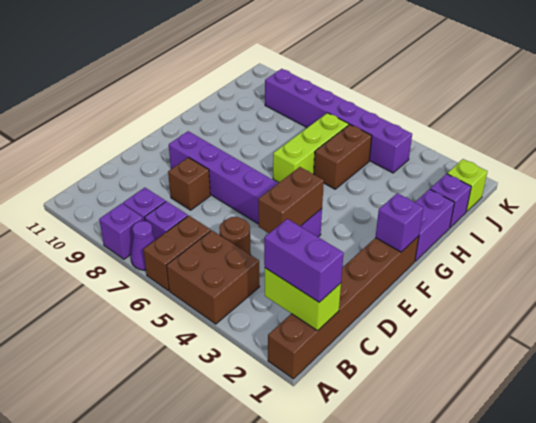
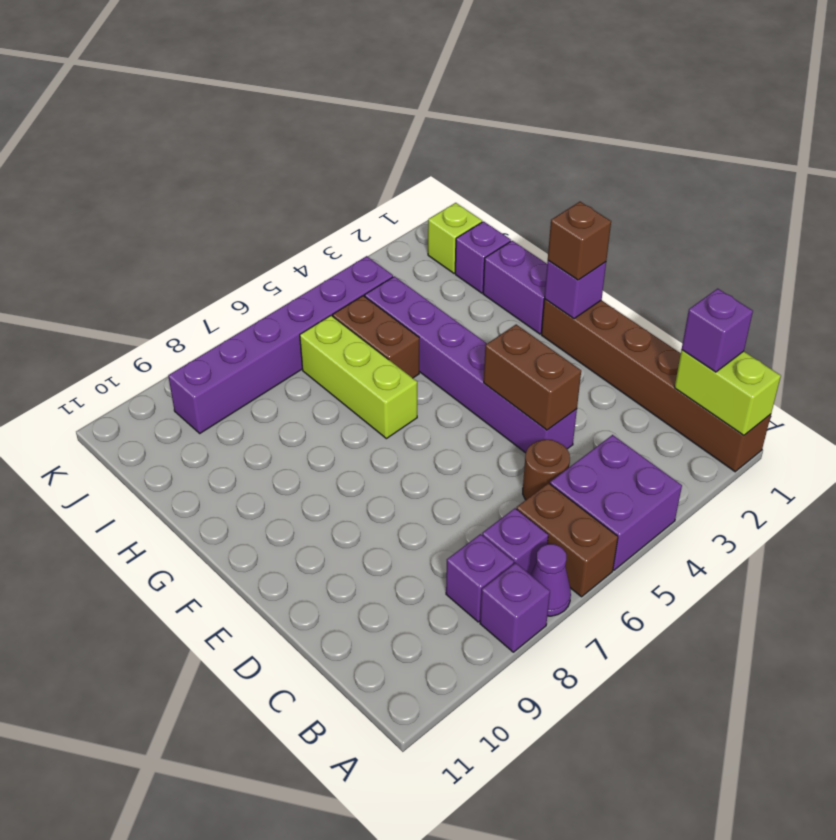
brown brick A4:B5 level 1 -> purple brick A4:B5 level 1
lime brick B1:B2 level 2 -> lime brick A1:B1 level 2
purple brick B1:B2 level 3 -> purple brick B1 level 3
brown brick D8 level 1 -> brown brick F1 level 3
purple brick E4:E9 level 1 -> purple brick D4:I4 level 1

